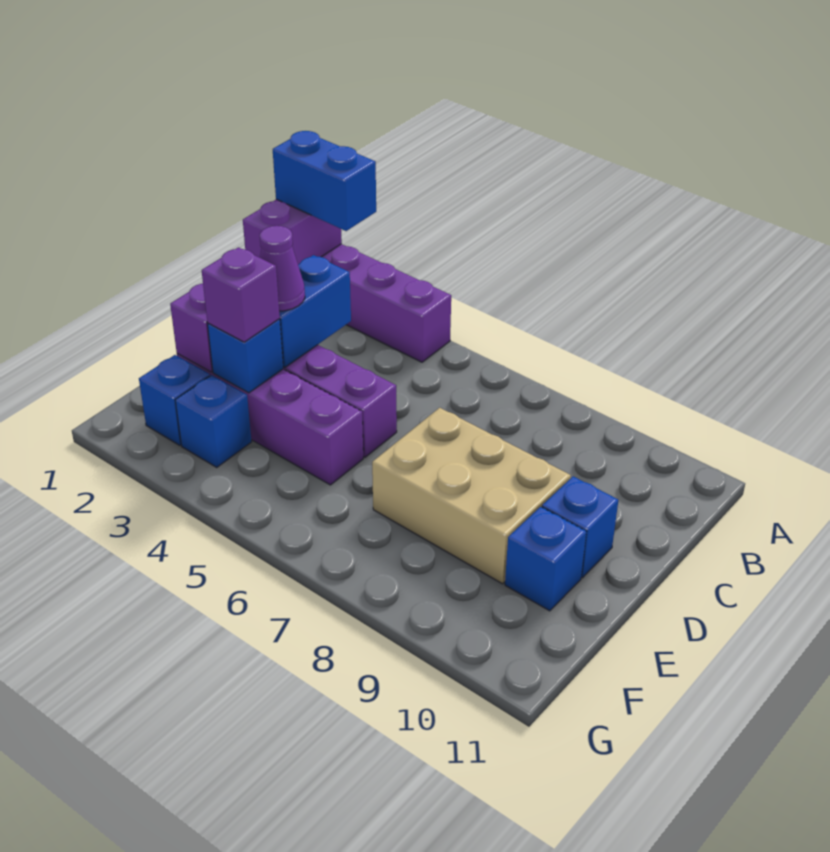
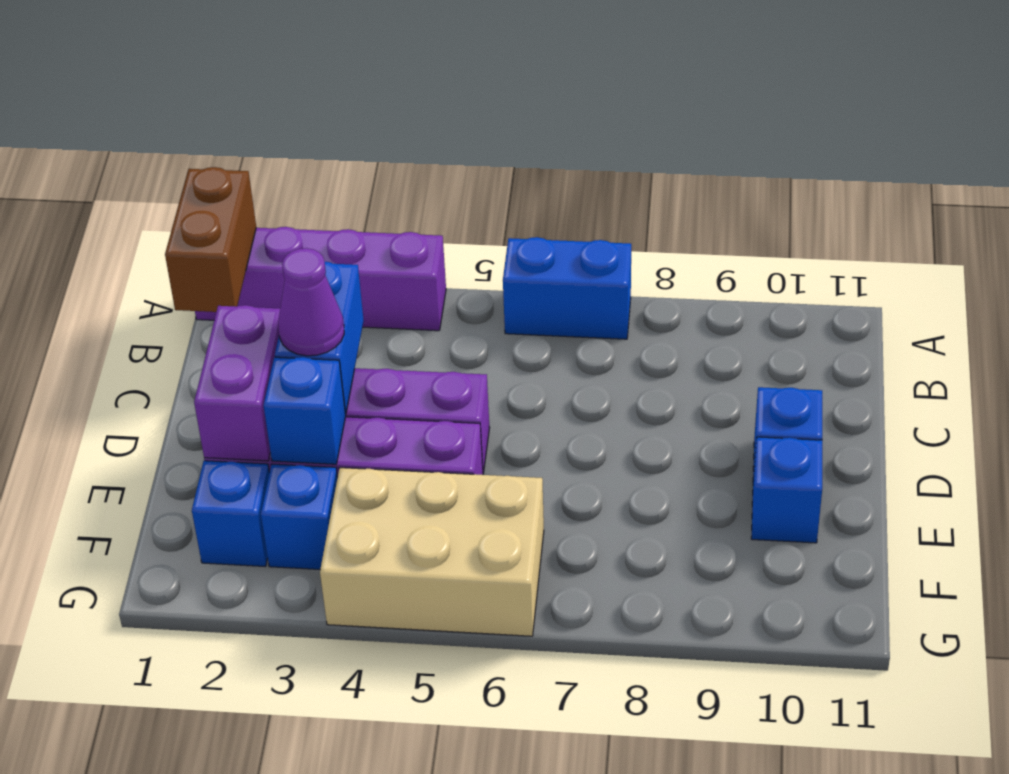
purple brick A1:B1 level 2 -> brown brick A1:B1 level 2
blue brick A1:A2 level 3 -> blue brick A6:A7 level 1
tan brick D7:E9 level 1 -> tan brick F4:G6 level 1
purple brick E3 level 3 -> none

